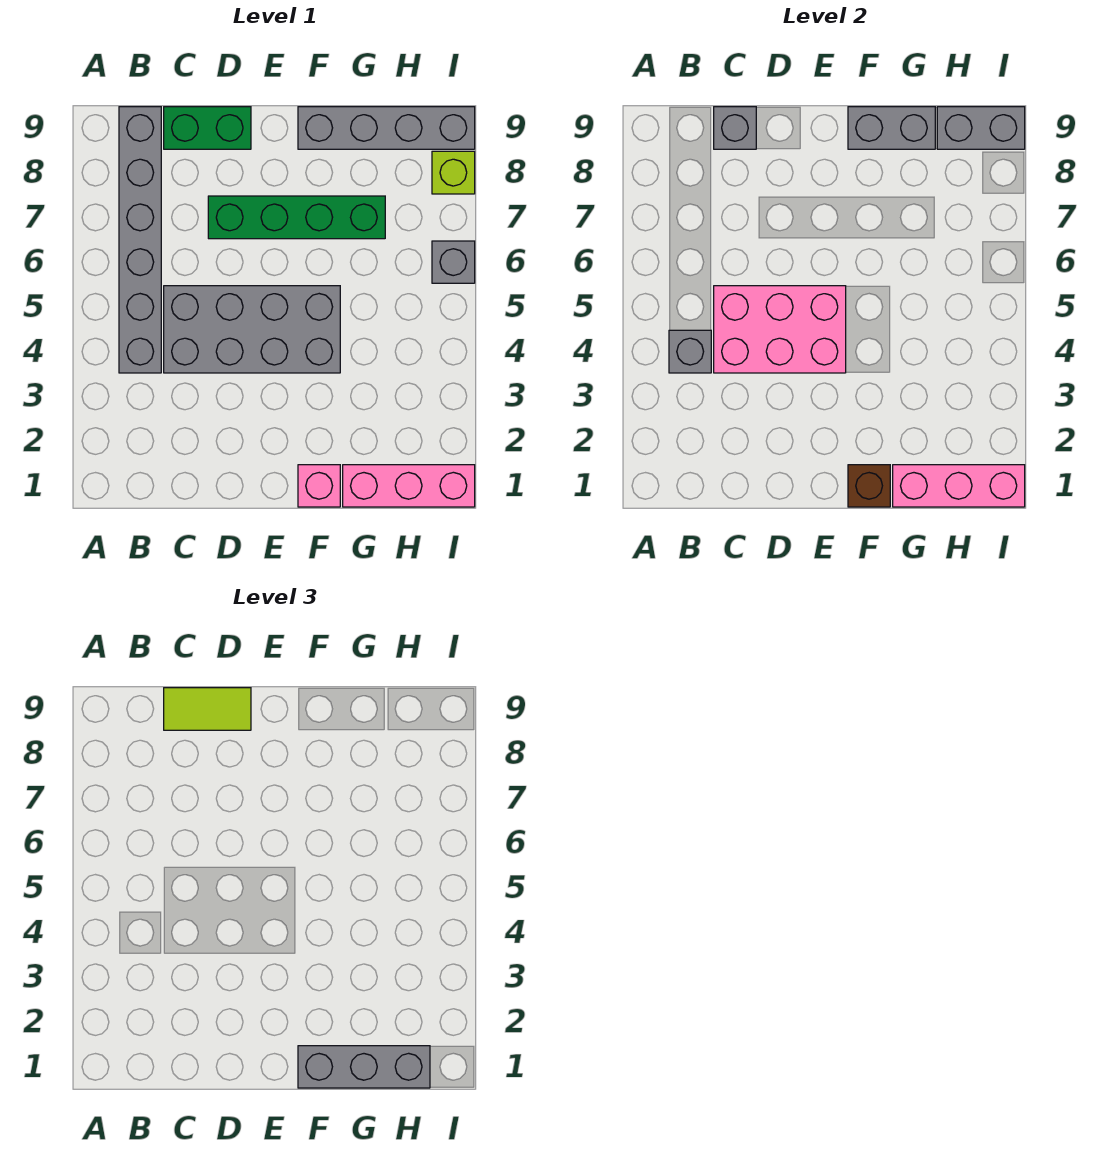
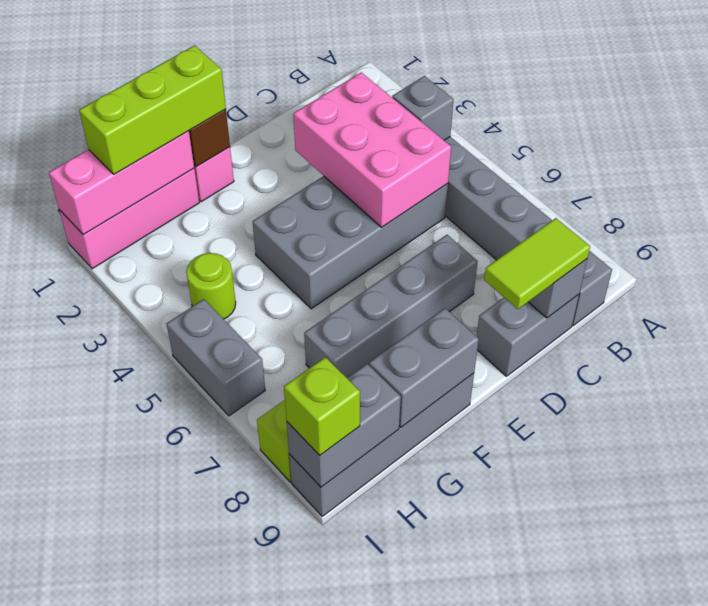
pink brick C4:E5 level 2 -> pink brick C3:D5 level 2
green brick C9:D9 level 1 -> grey brick C9:D9 level 1
green brick D7:G7 level 1 -> grey brick D7:G7 level 1
grey brick F1:H1 level 3 -> lime brick F1:H1 level 3
none -> lime round brick H4 level 1
grey brick I6 level 1 -> grey brick I5:I6 level 1
none -> lime brick I9 level 3

